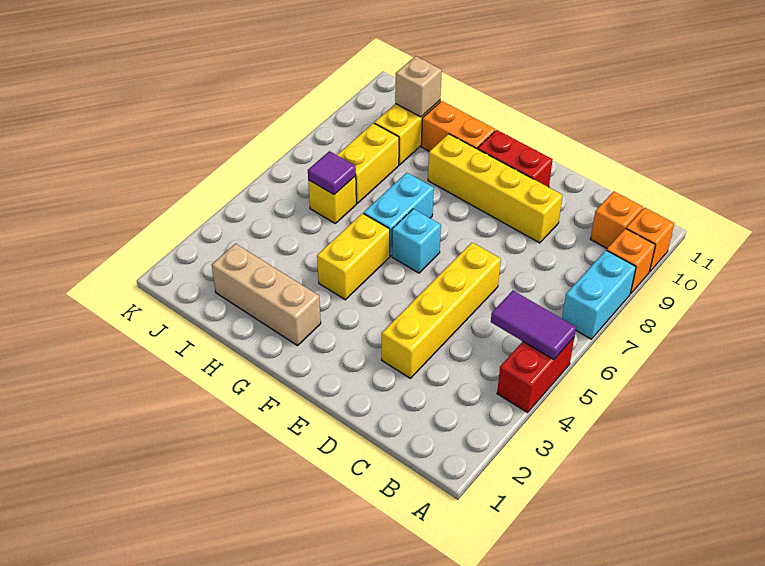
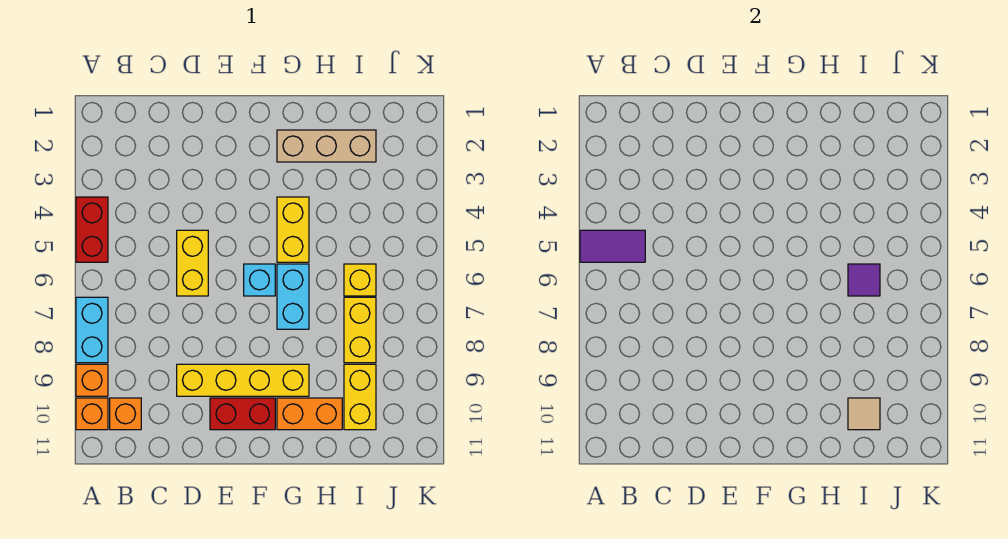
yellow brick D3:D6 level 1 -> yellow brick D5:D6 level 1
tan brick I10 level 2 -> tan tile I10 level 2

